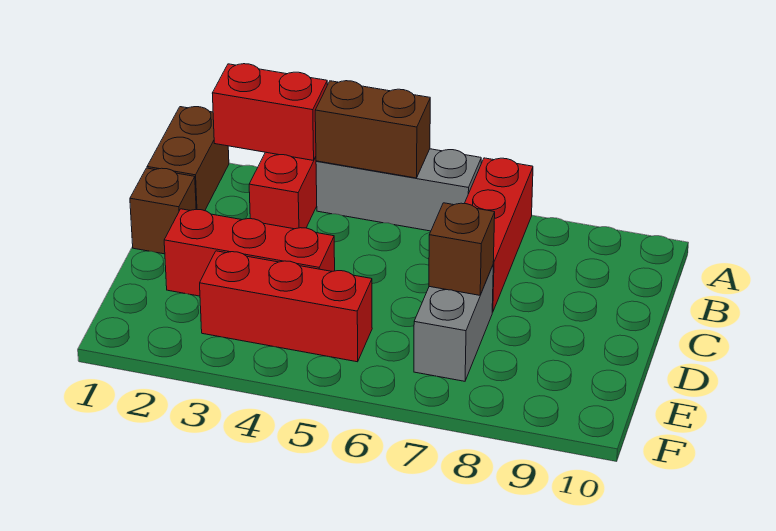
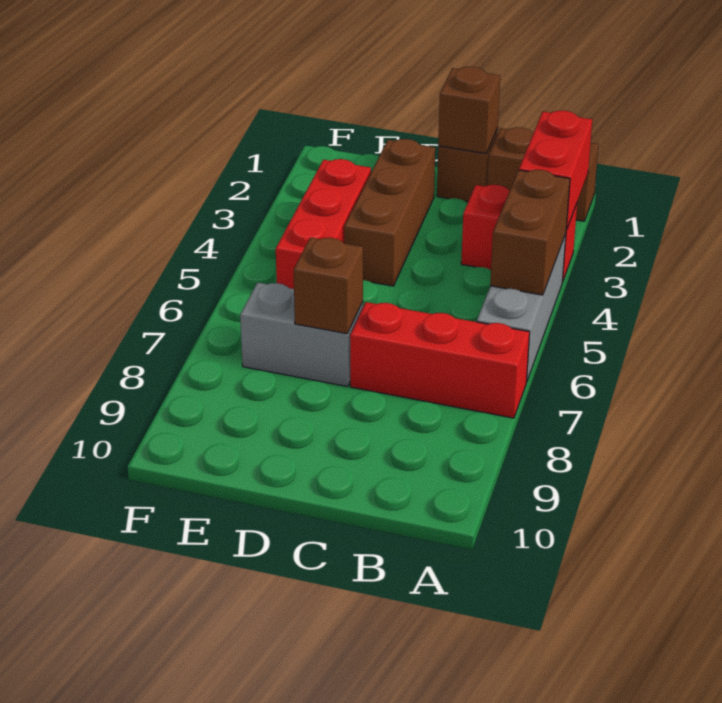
none -> brown brick C1 level 2
red brick D2:D4 level 1 -> brown brick D2:D4 level 1

